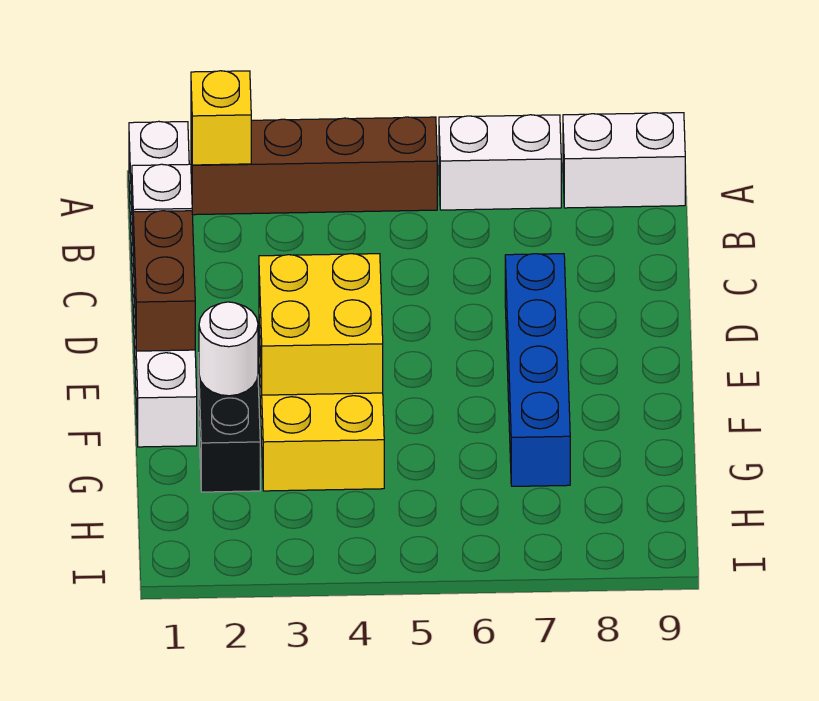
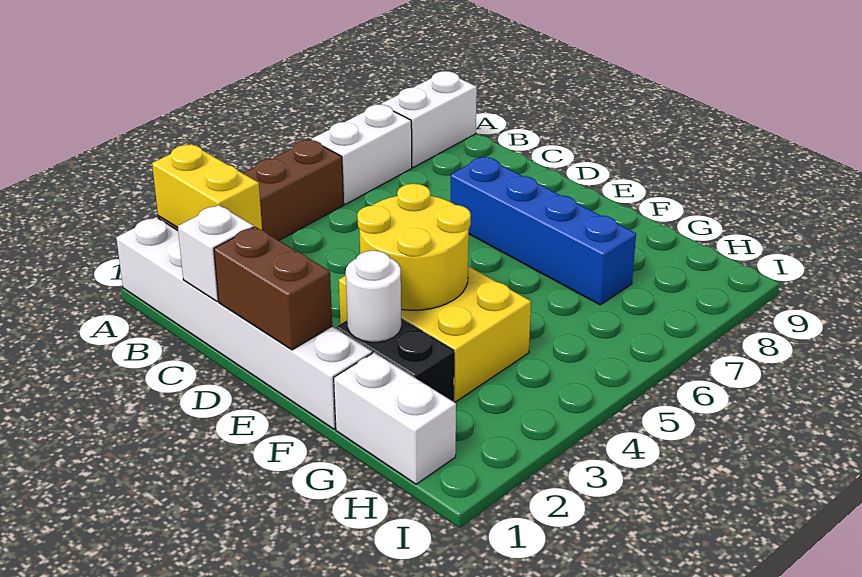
yellow brick A2 level 2 -> yellow brick A2:B2 level 2
yellow brick E3:F4 level 2 -> yellow round brick E3:F4 level 2
none -> white brick G1:H1 level 1

